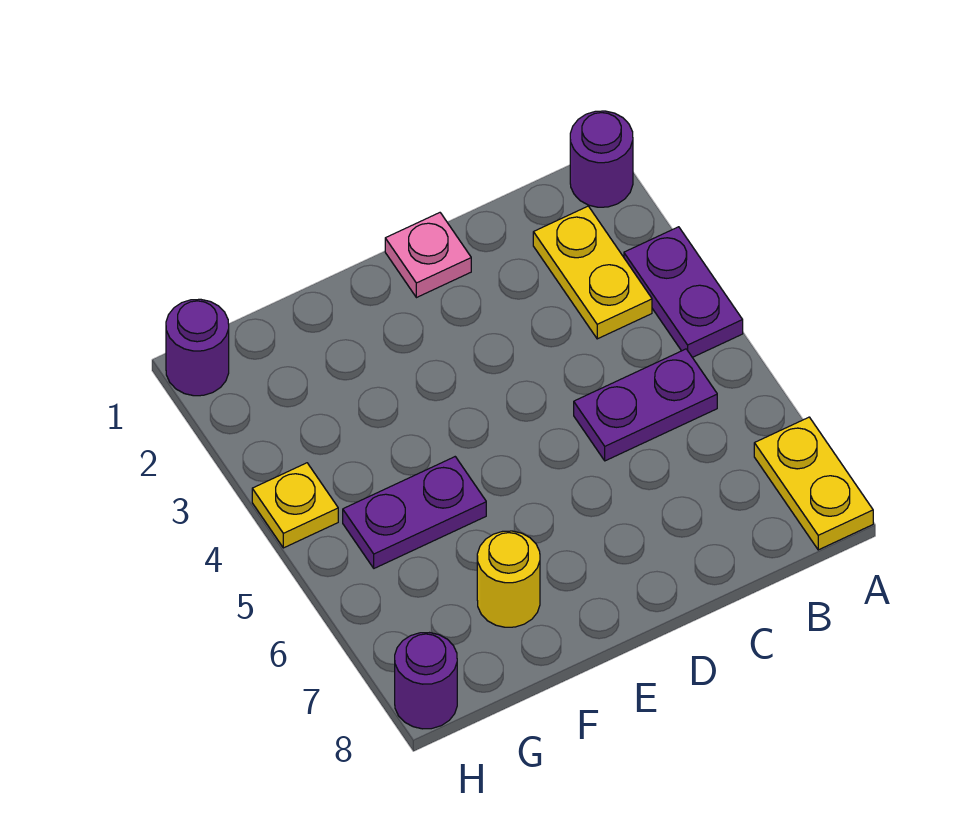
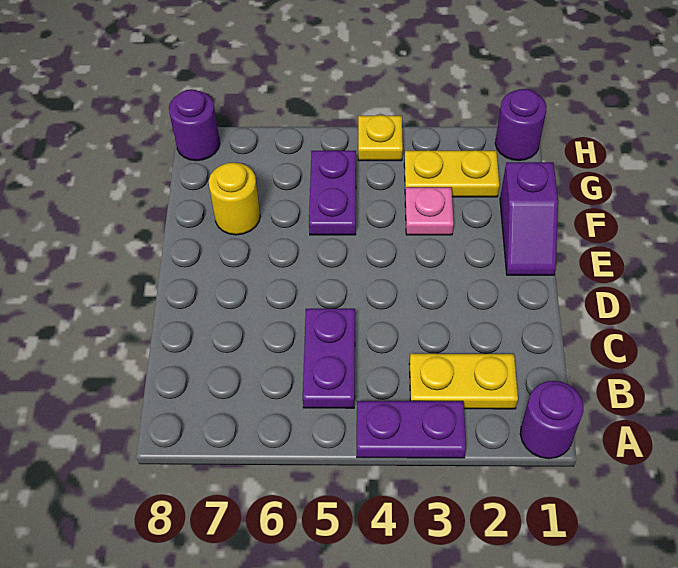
yellow plate A7:A8 level 1 -> yellow plate G2:G3 level 1
pink plate D1 level 1 -> pink plate F3 level 1
none -> purple slope E1:F1 level 1 top F

